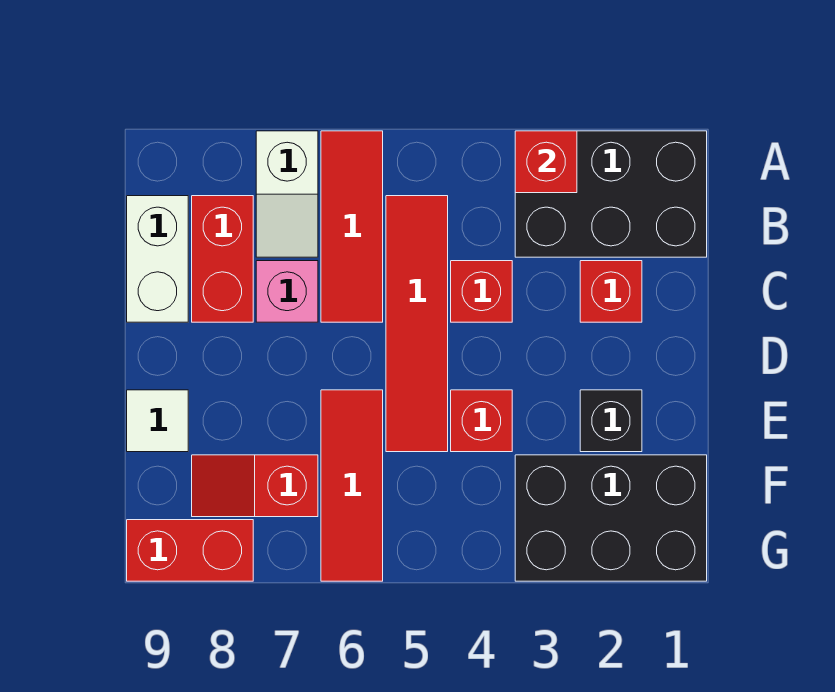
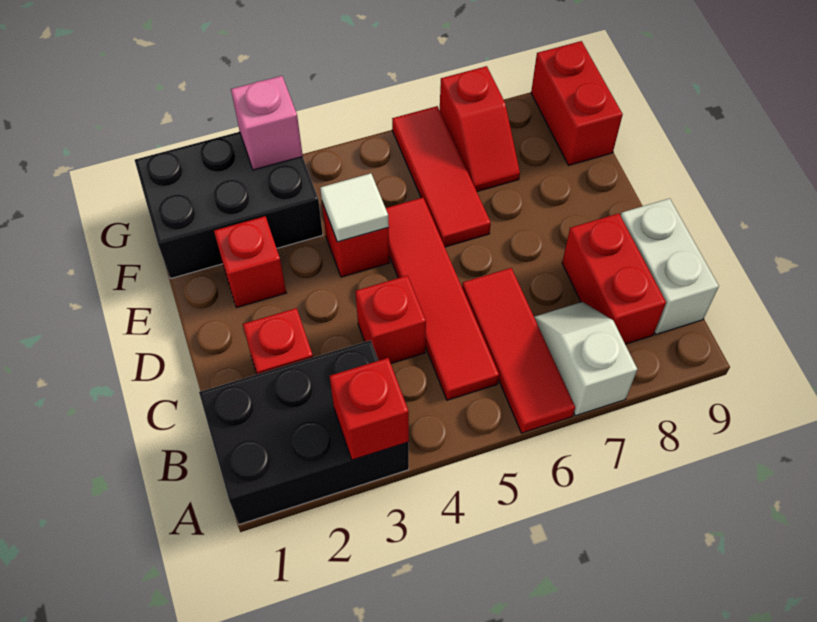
pink brick C7 level 1 -> pink brick G3 level 2
black brick E2 level 1 -> red brick E2 level 1
white tile E9 level 1 -> white tile E4 level 2
red slope F7:F8 level 1 top 7 -> red slope F7:G7 level 1 top G
red brick G8:G9 level 1 -> red brick F9:G9 level 1

